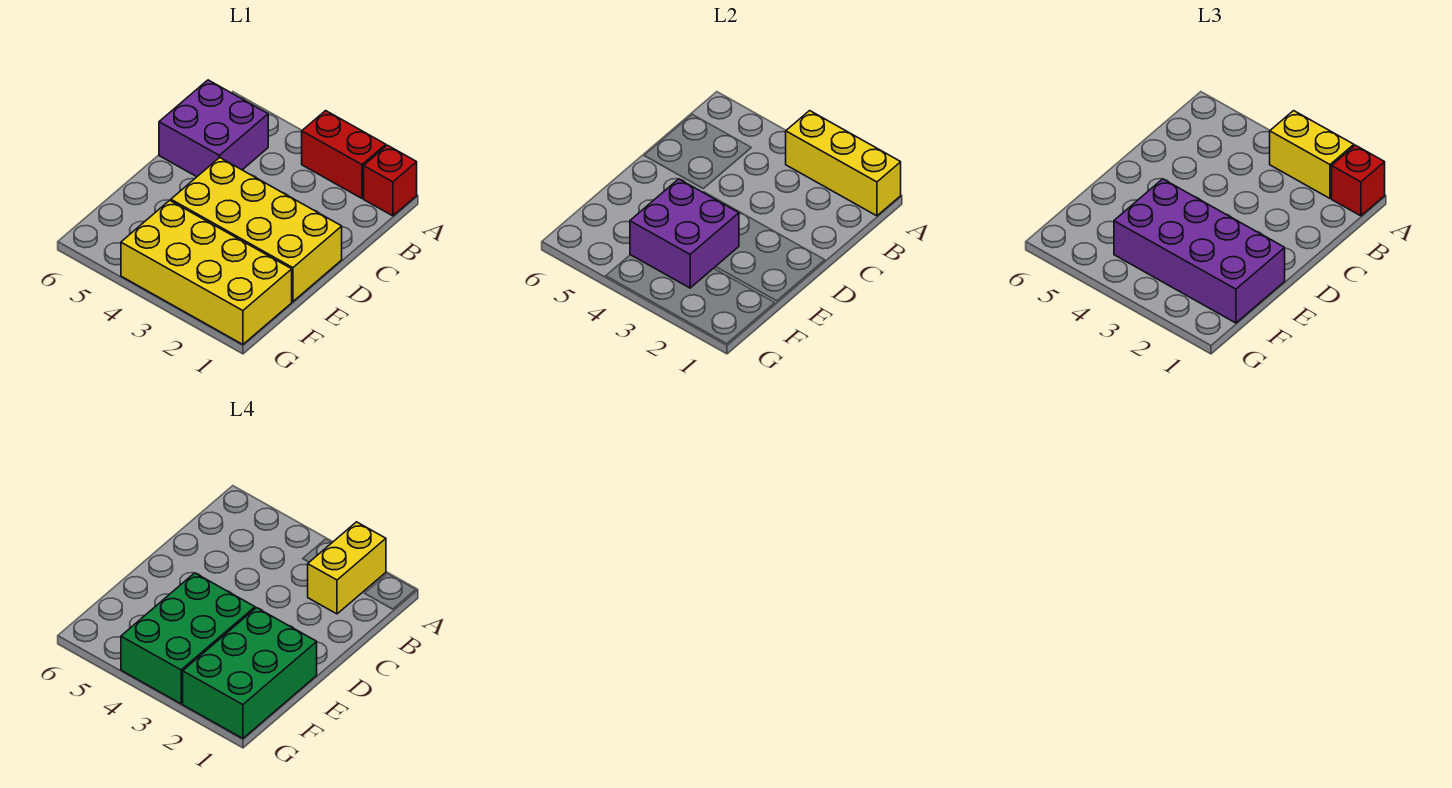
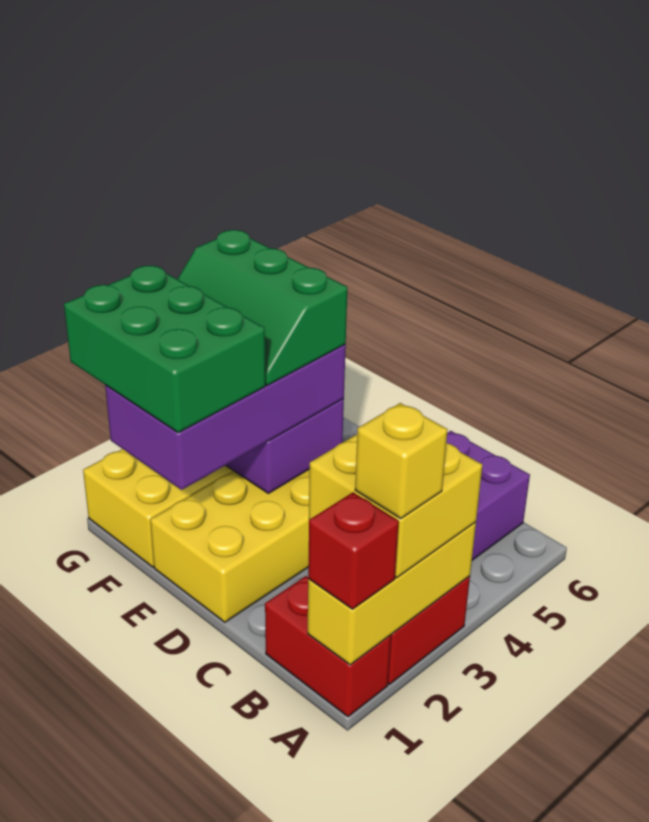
red brick A1 level 1 -> red brick A1:B1 level 1
yellow brick A2:A3 level 3 -> yellow brick A2:B3 level 3
yellow brick A2:B2 level 4 -> yellow brick A2 level 4
green brick E3:G4 level 4 -> green slope E3:G4 level 4 top 4

